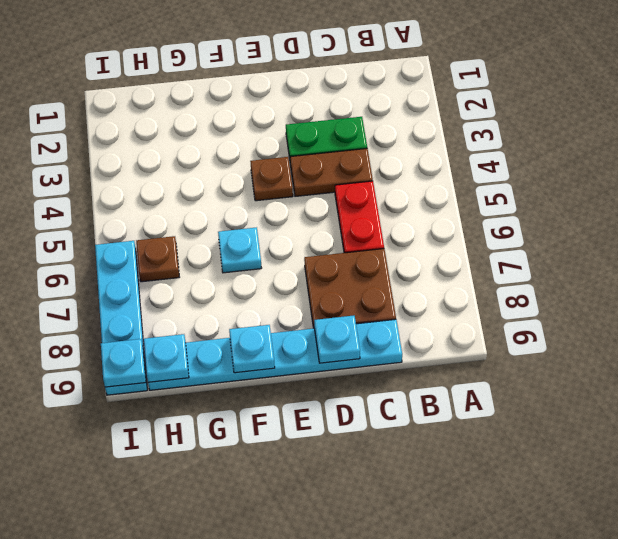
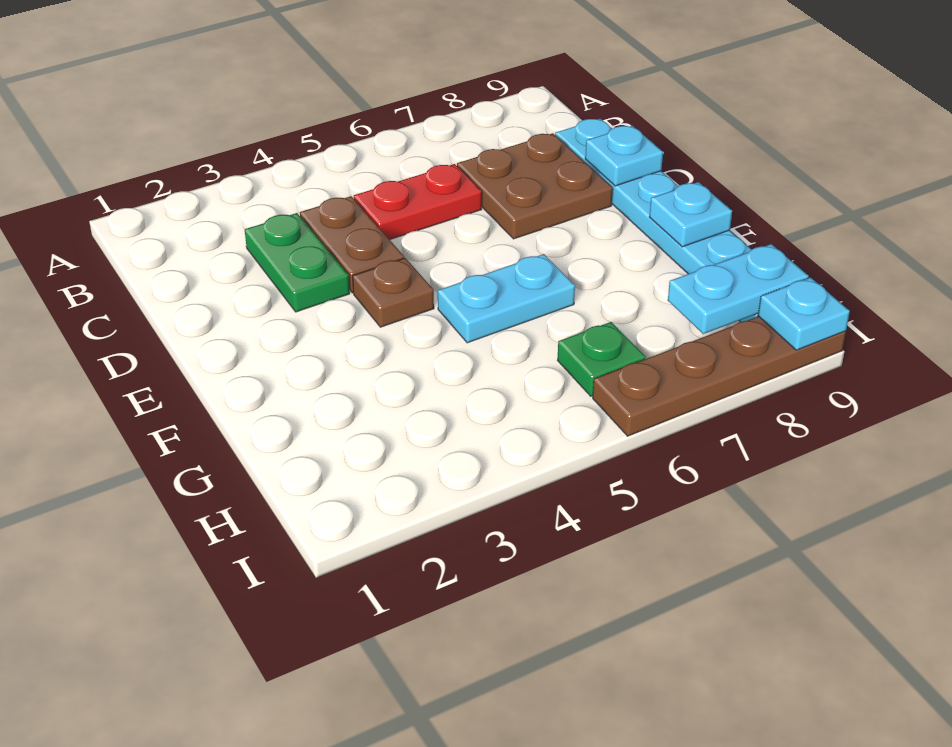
cyan plate F6 level 1 -> cyan plate F5:F6 level 1
brown plate H6 level 1 -> green plate H6 level 1
cyan plate H9 level 2 -> cyan plate H8:H9 level 2
cyan plate I6:I9 level 1 -> brown plate I6:I9 level 1

